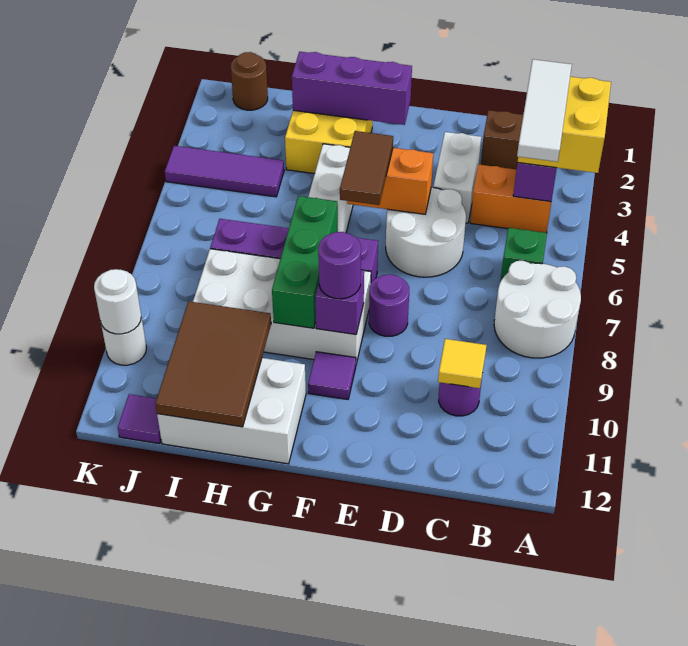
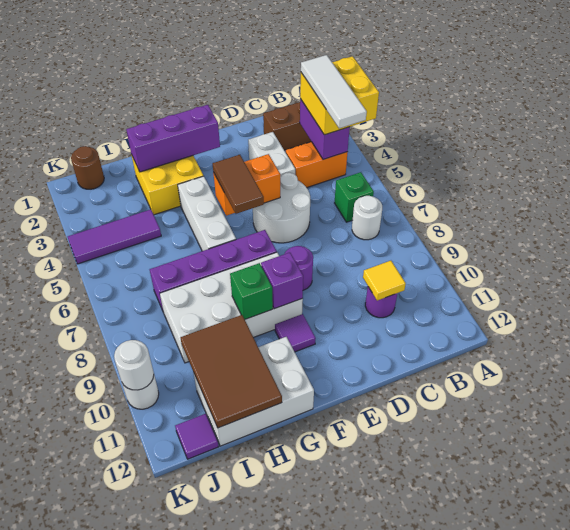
white round brick A7:B8 level 1 -> white round brick B7 level 1
purple round brick F9 level 3 -> none
green brick G7:G9 level 2 -> green brick G9 level 2

